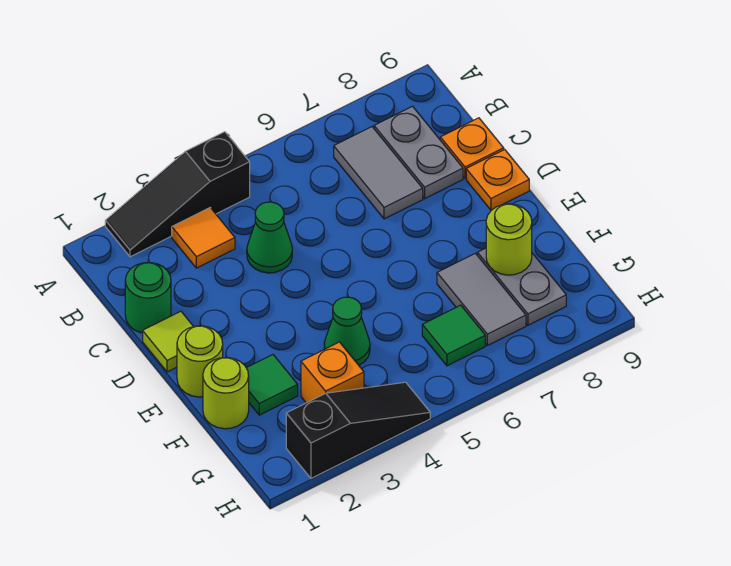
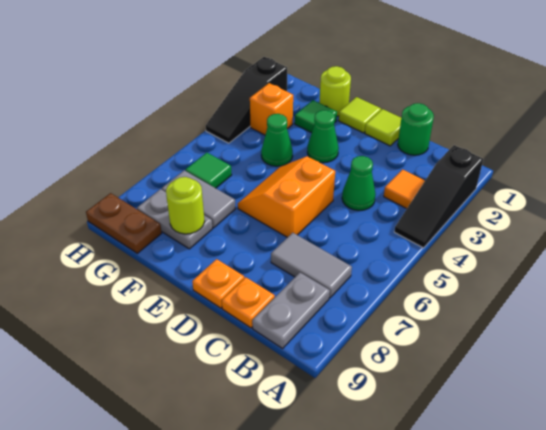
black slope A2:A4 level 1 top 4 -> black slope A2:A4 level 1 top 2
grey plate B8:C8 level 1 -> grey plate B8:B9 level 1
none -> orange slope D5:E6 level 1 top D
lime round brick E1 level 1 -> lime tile E1 level 1
none -> green cone E3 level 1
none -> brown plate G9:H9 level 1

